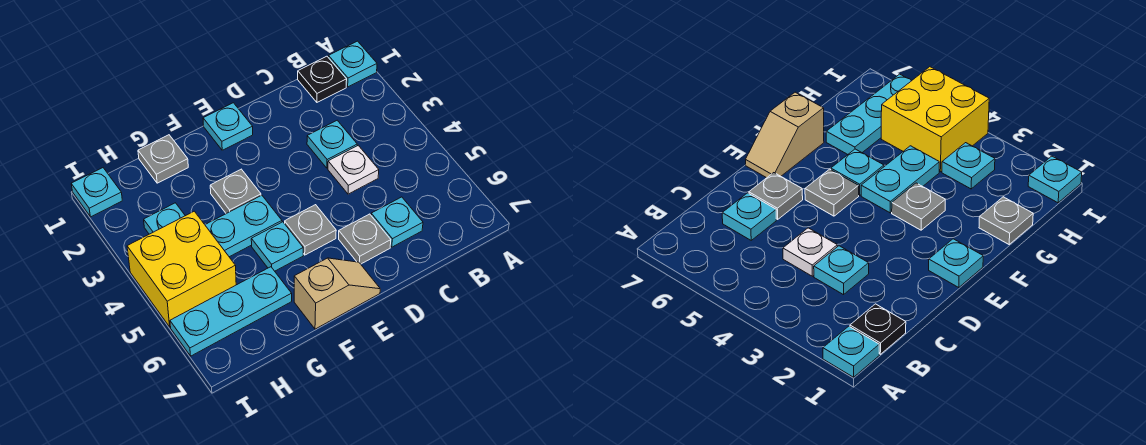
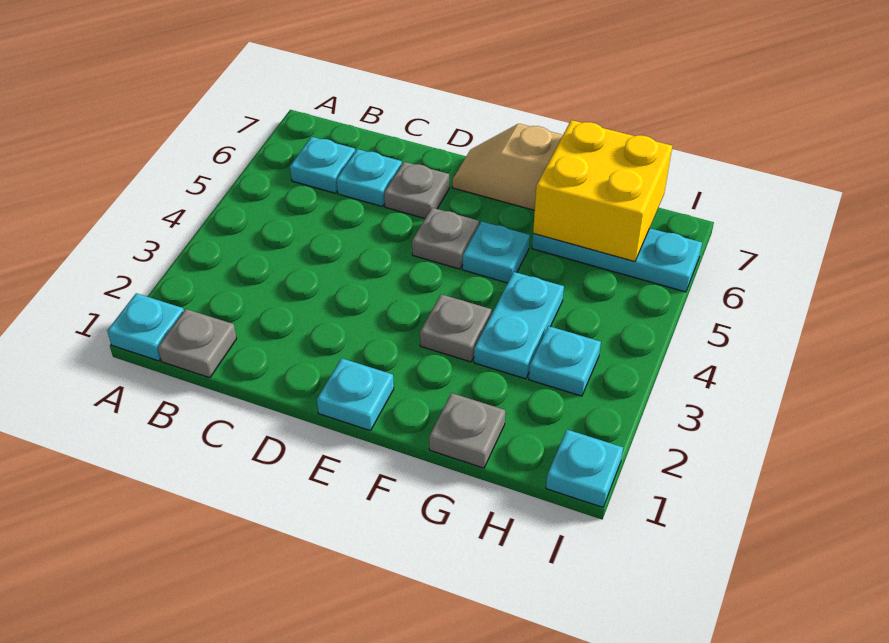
black plate B1 level 1 -> grey plate B1 level 1
cyan plate C3 level 1 -> cyan plate B6 level 1
white plate C4 level 1 -> none
cyan plate F4:G4 level 1 -> cyan plate G3:G4 level 1
yellow brick H4:I5 level 1 -> yellow brick G6:H7 level 2

